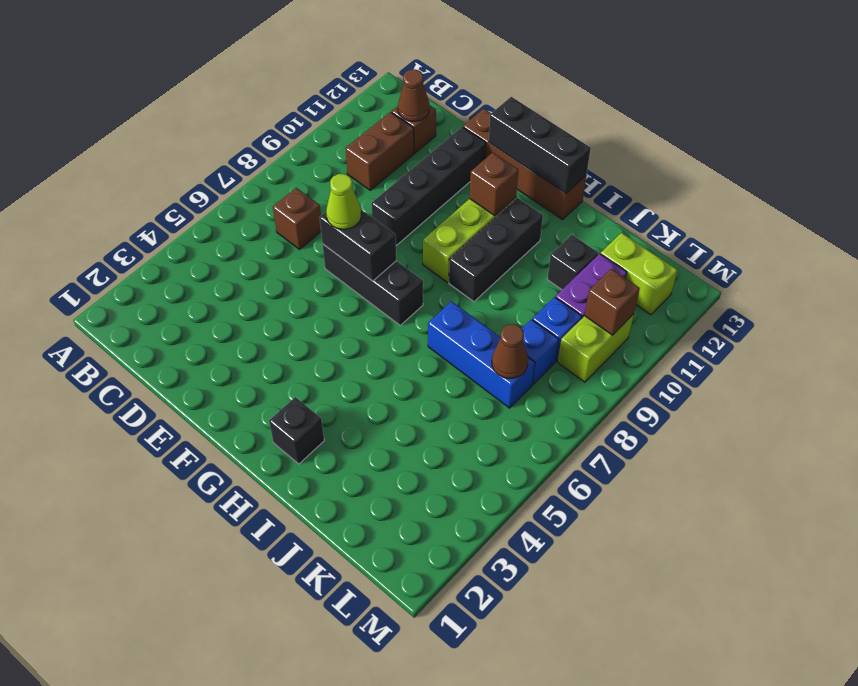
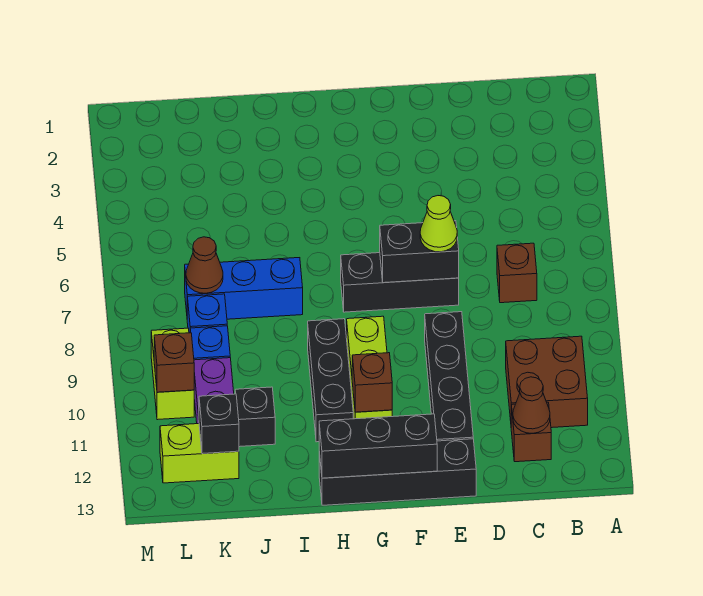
brown brick C10:C11 level 1 -> brown brick B10:C11 level 1
brown brick E13:H13 level 1 -> black brick E13:H13 level 1
black brick H2 level 1 -> black brick K12 level 2

